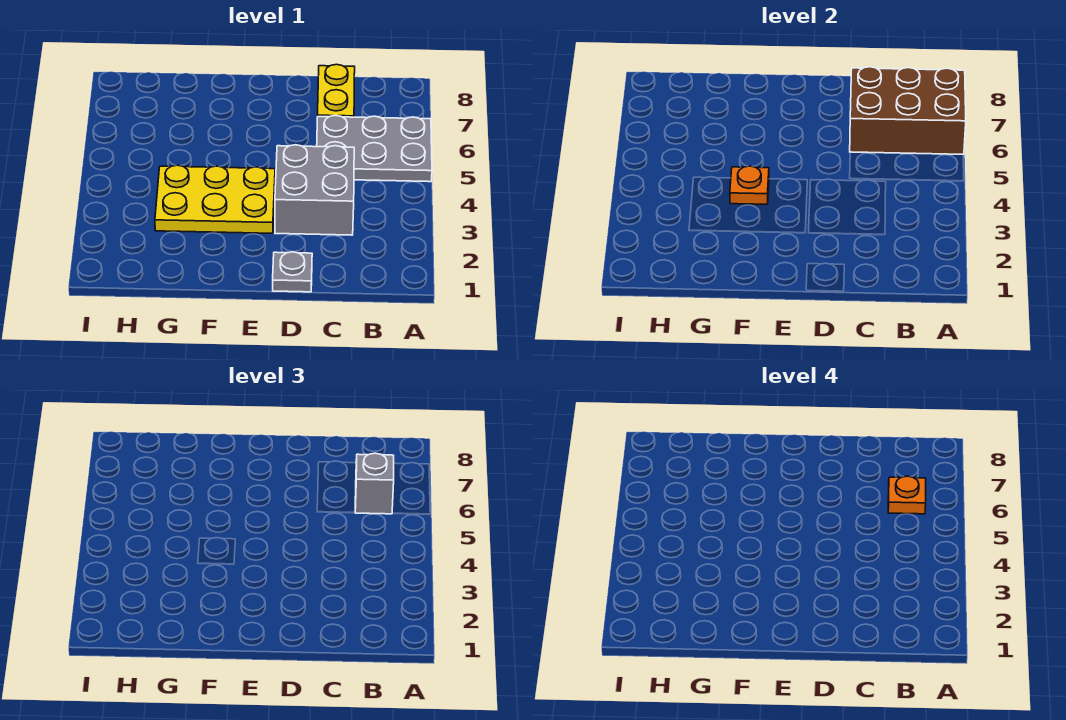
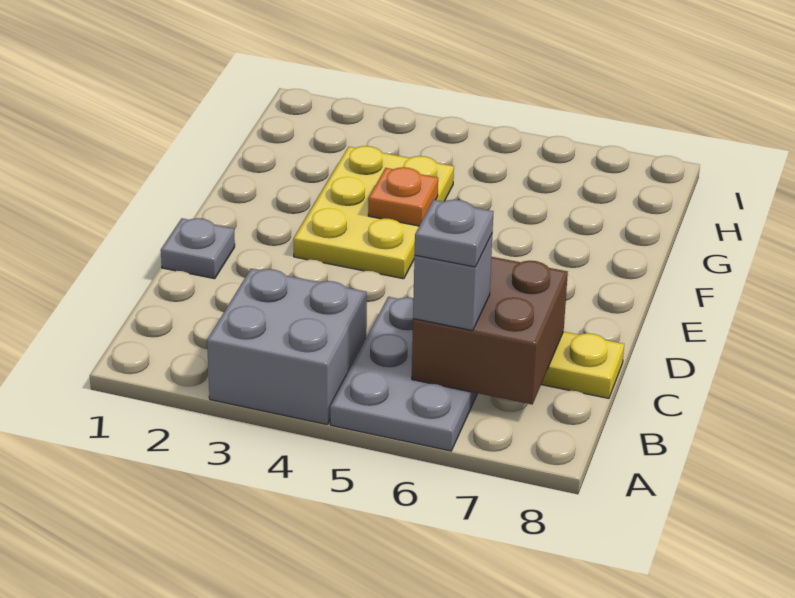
brown brick A6:C7 level 2 -> brown brick B6:C7 level 2
orange plate B6 level 4 -> grey plate B6 level 4
grey brick C3:D4 level 1 -> grey brick A3:B4 level 1

